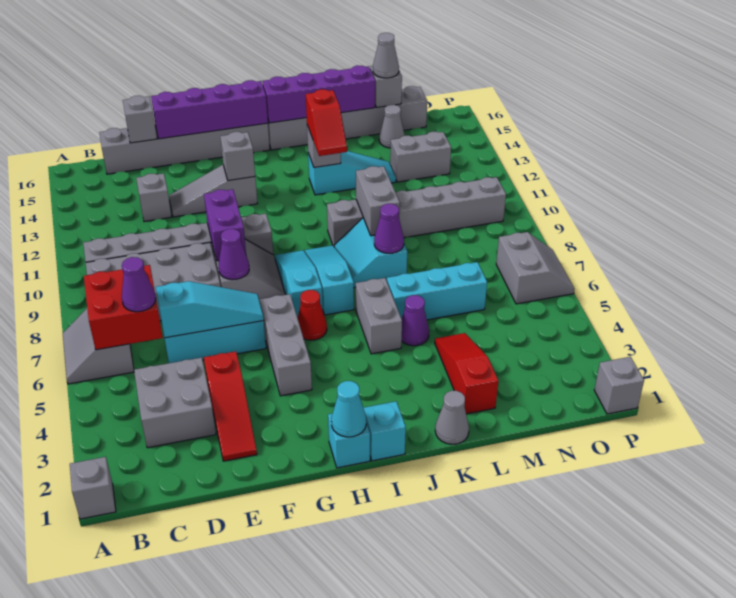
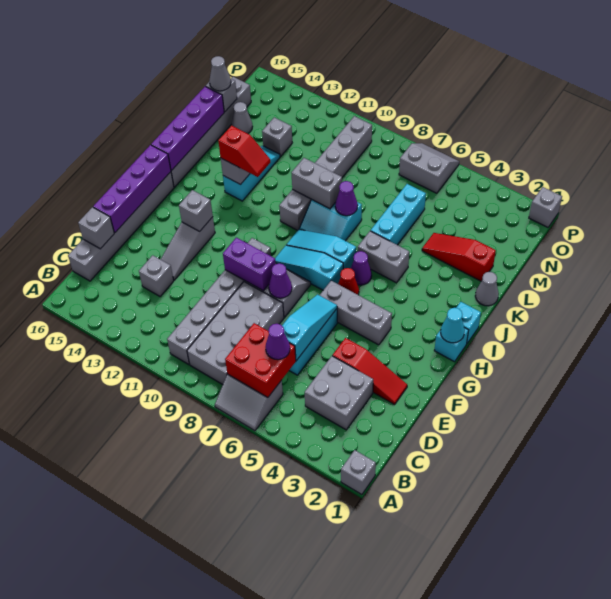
purple cone K5 level 1 -> purple cone I6 level 1
grey brick M13:N13 level 1 -> grey brick M13 level 1

